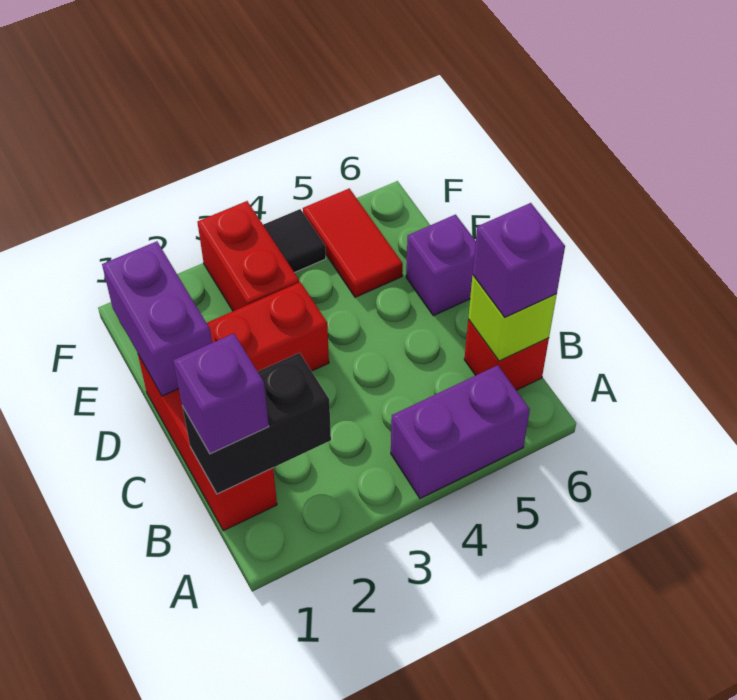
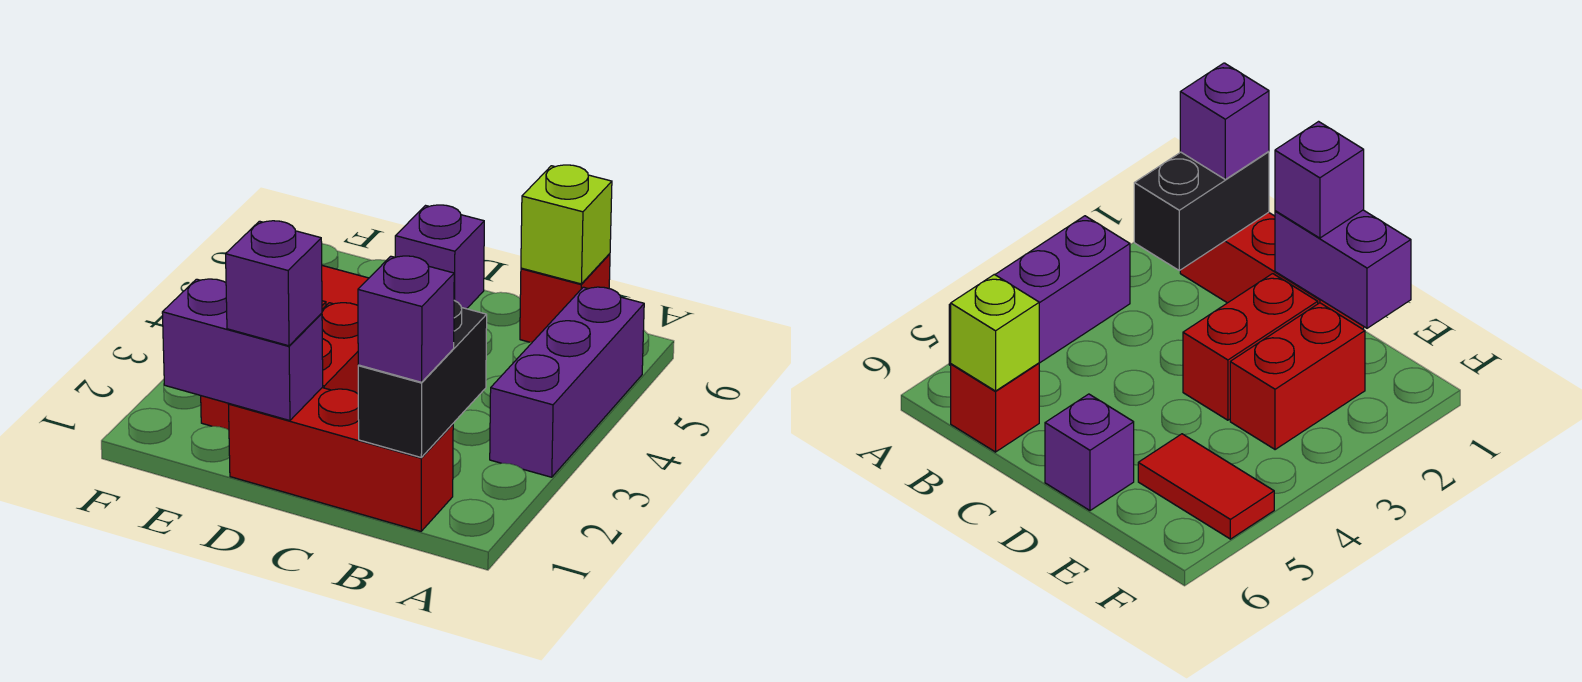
purple brick A4:A5 level 1 -> purple brick A3:A5 level 1
purple brick B6 level 3 -> purple brick D1 level 3
red brick E3:F3 level 1 -> red brick E2:E3 level 1
black tile F4 level 1 -> none

